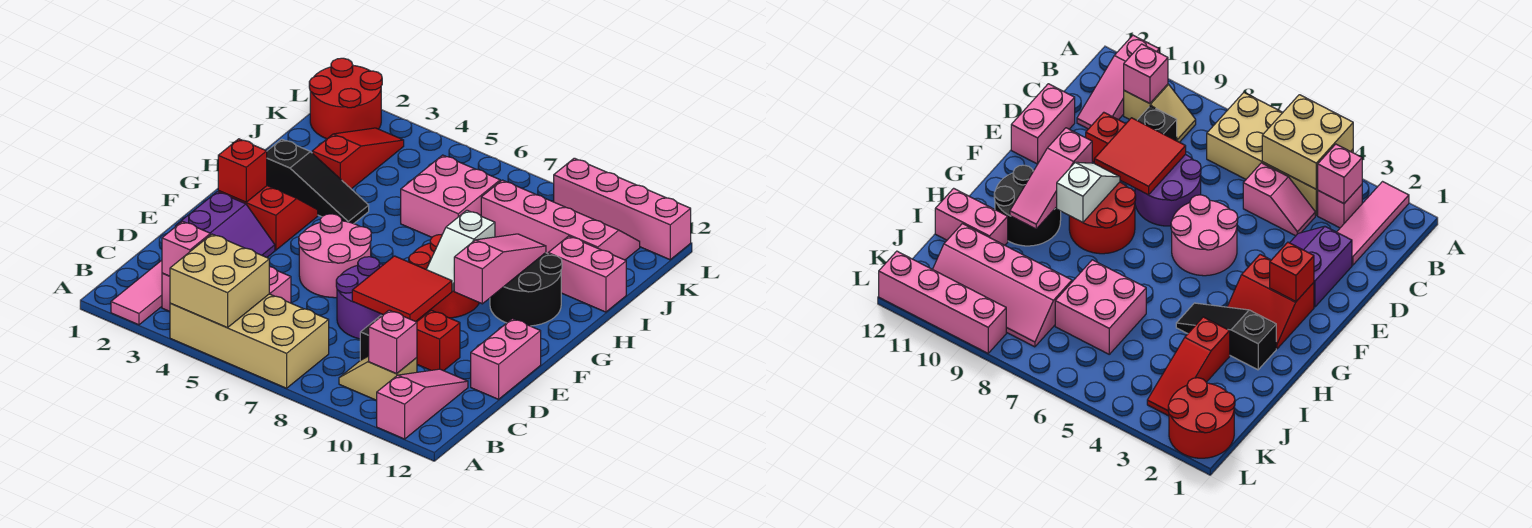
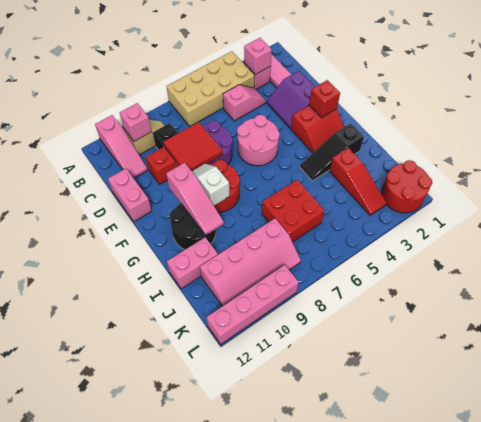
tan brick A4:B5 level 2 -> none
pink brick I6:J7 level 1 -> red brick I6:J7 level 1

